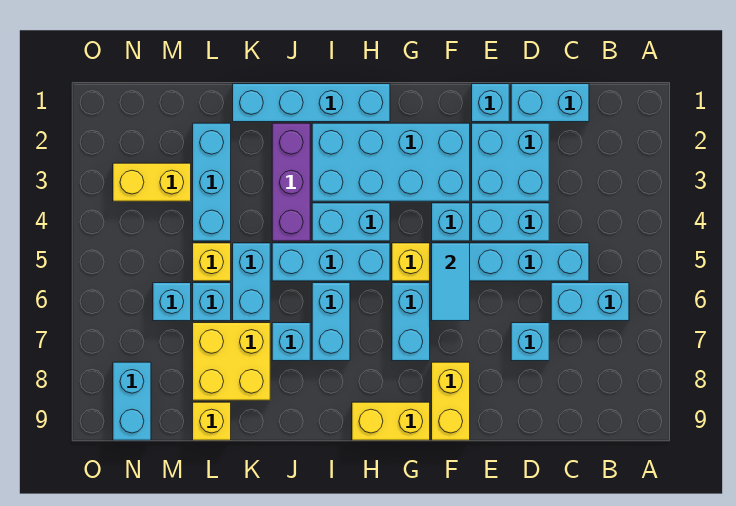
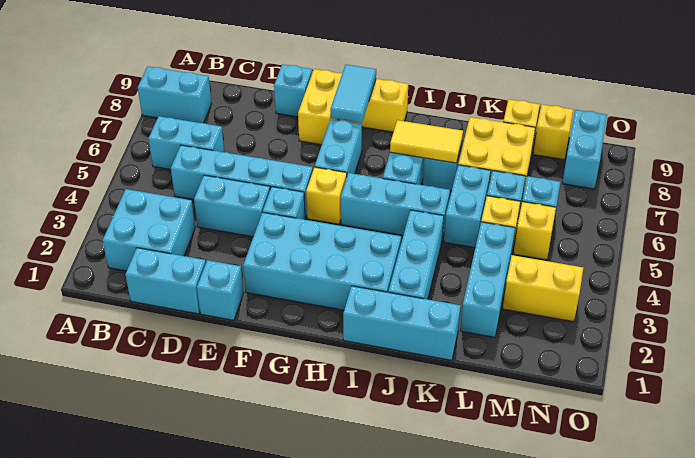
cyan brick D2:E3 level 1 -> cyan brick B2:C3 level 1
cyan brick D7 level 1 -> cyan brick E9 level 1
cyan tile F5:F6 level 2 -> cyan tile G8:G9 level 2
cyan brick H1:K1 level 1 -> cyan brick I1:K1 level 1
cyan brick H4:I4 level 1 -> cyan brick A8:B8 level 1
none -> yellow tile I7:J7 level 2
purple brick J2:J4 level 1 -> cyan brick J2:J4 level 1
none -> yellow brick M5 level 1
none -> yellow brick M9 level 1

